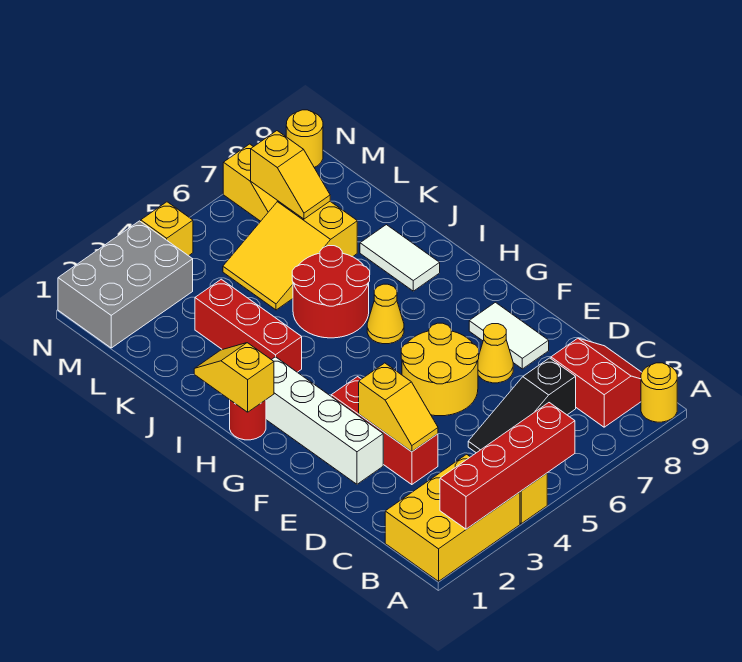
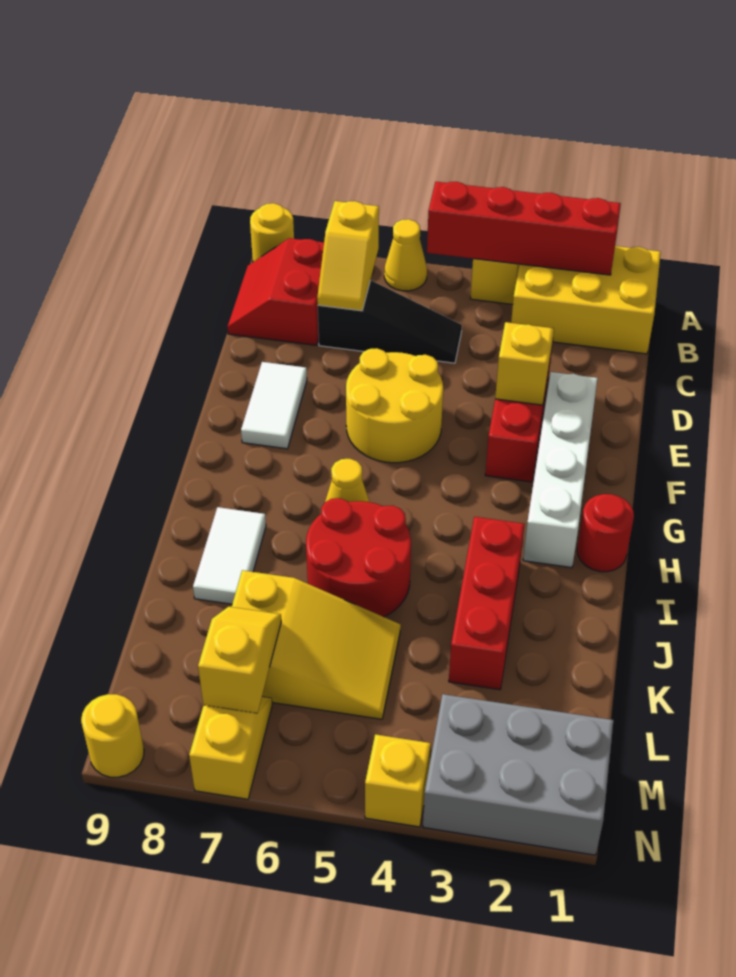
yellow cone E7 level 1 -> yellow cone A6 level 1
yellow slope H1:I1 level 2 top H -> yellow slope B7:C7 level 2 top B

